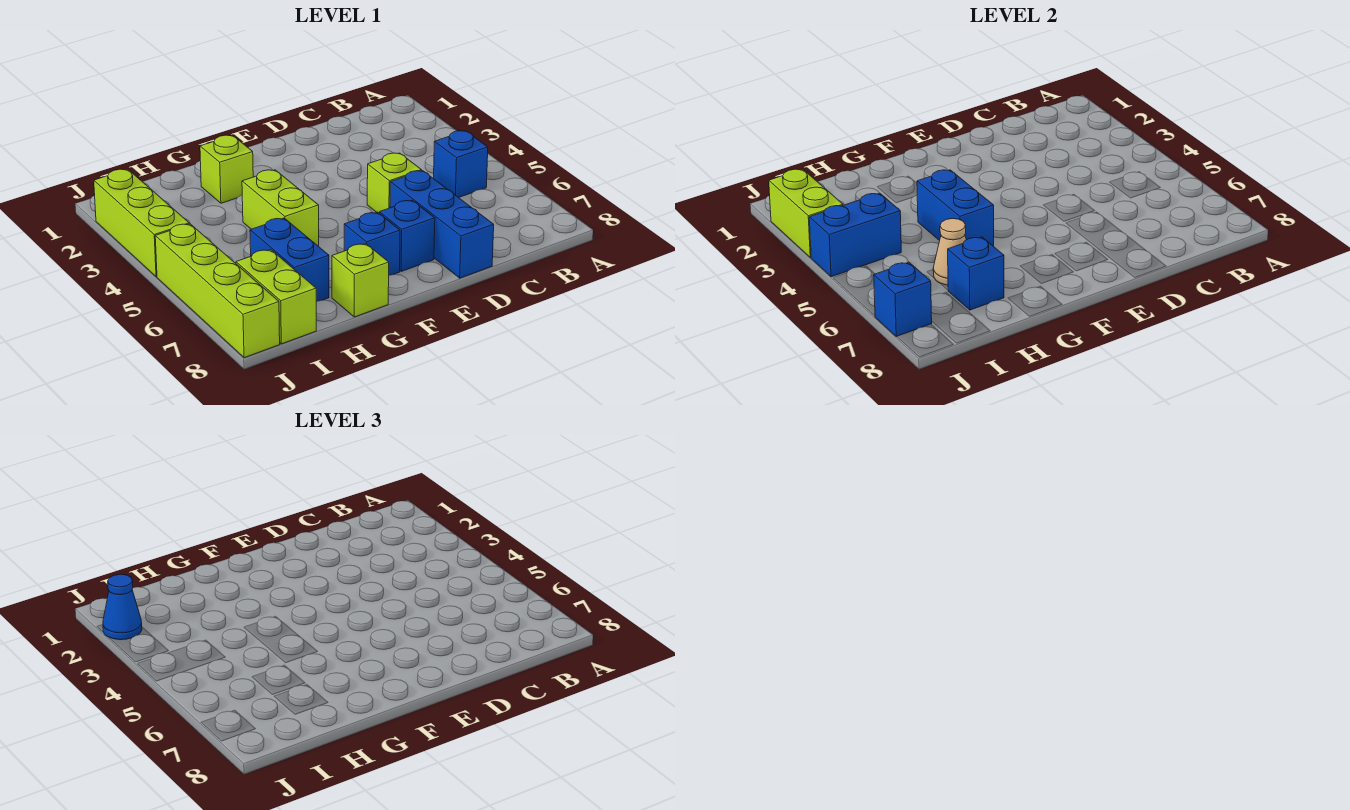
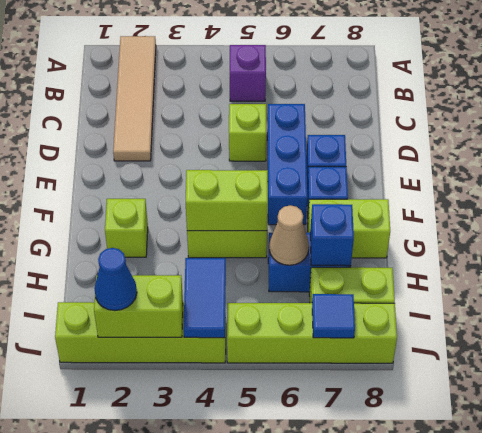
none -> tan tile A2:D2 level 1
blue brick B5 level 1 -> purple brick B5 level 1
blue brick D6:D8 level 1 -> blue brick D6:F6 level 1
blue brick G4:G5 level 2 -> lime brick G4:G5 level 2
lime brick G8 level 1 -> lime brick G7:G8 level 1
blue brick I4:J4 level 2 -> blue tile I4:J4 level 2
lime brick J2:J4 level 1 -> lime brick J1:J4 level 1
blue brick J7 level 2 -> blue tile J7 level 2

